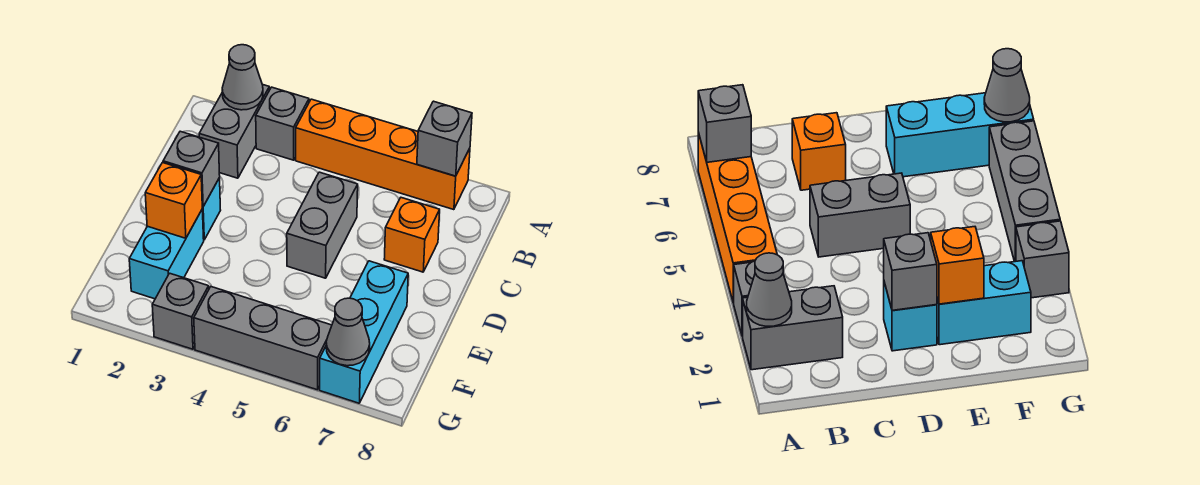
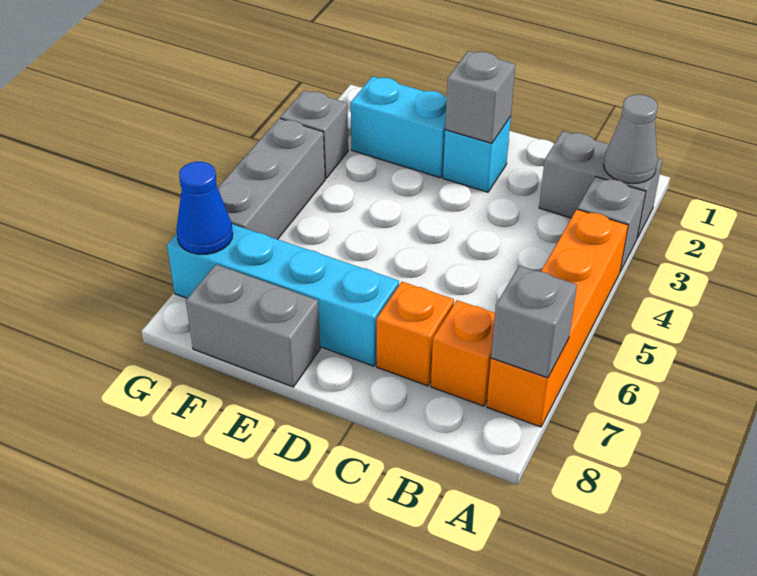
grey brick C5:D5 level 1 -> grey brick E8:F8 level 1
orange brick E2 level 2 -> orange brick B7 level 1
cyan brick E7:G7 level 1 -> cyan brick D7:G7 level 1
grey cone G7 level 2 -> blue cone G7 level 2

